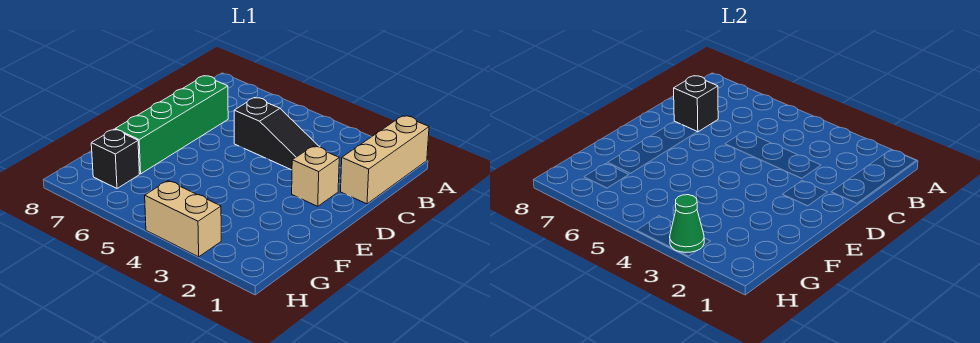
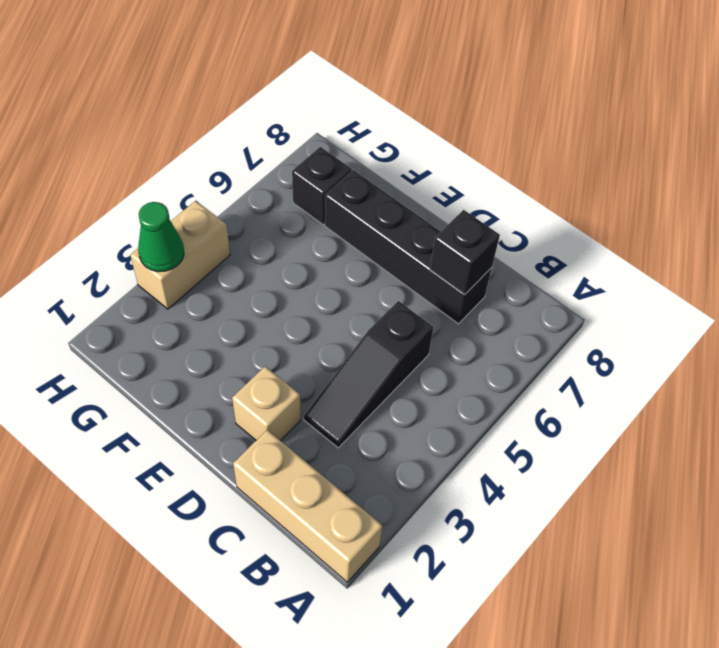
green brick C7:F7 level 1 -> black brick C7:F7 level 1

